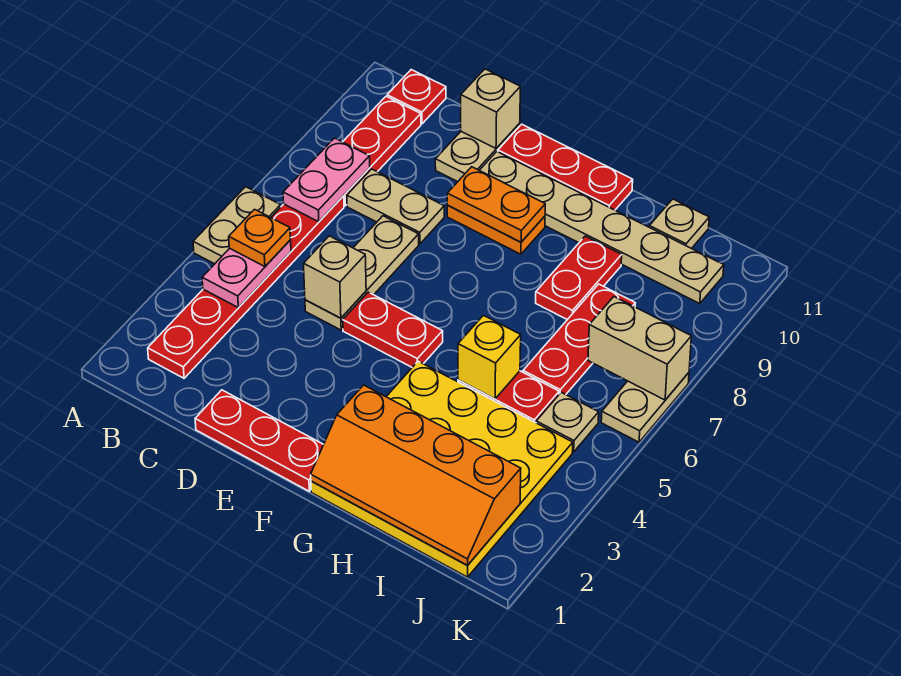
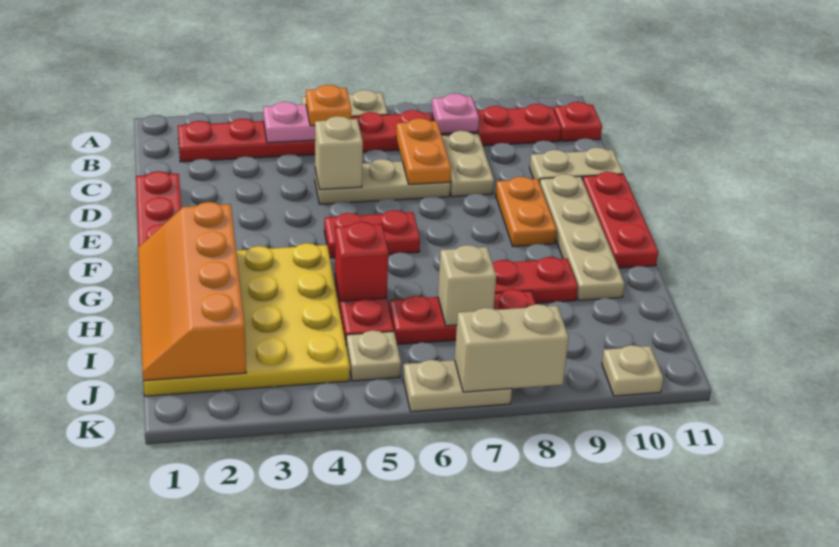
pink plate B7:B8 level 2 -> pink plate B8 level 2
tan brick D11 level 2 -> tan brick I7 level 2
red plate E5:F5 level 1 -> red plate F5:F6 level 1
orange plate E9:F9 level 2 -> orange plate C7:D7 level 2
tan plate E10:J10 level 1 -> tan plate E10:H10 level 1
yellow brick H5 level 2 -> red brick H5 level 2
tan plate I11 level 1 -> tan plate K10 level 1
tan brick J7:K7 level 2 -> tan brick K7:K8 level 2

